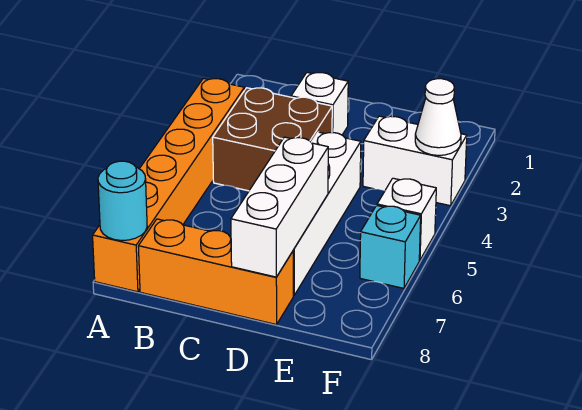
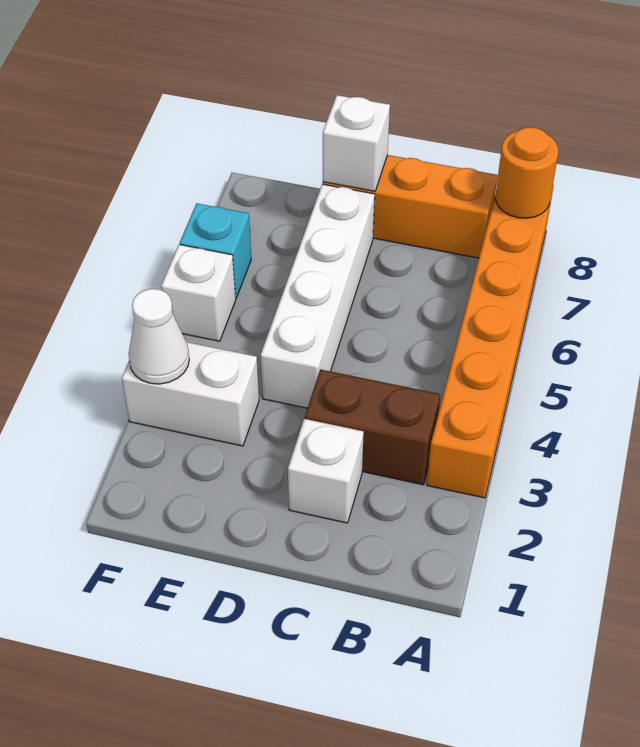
cyan round brick A8 level 2 -> orange round brick A8 level 2
brown brick B3:C4 level 1 -> brown brick B3:C3 level 1
white brick D6:D8 level 2 -> white brick D8 level 2

